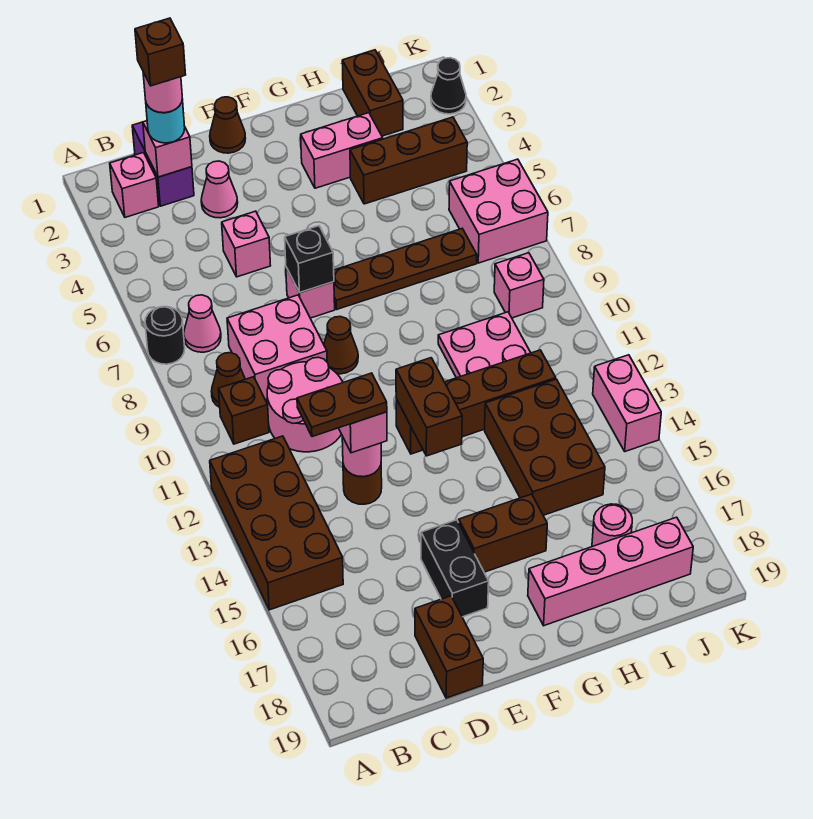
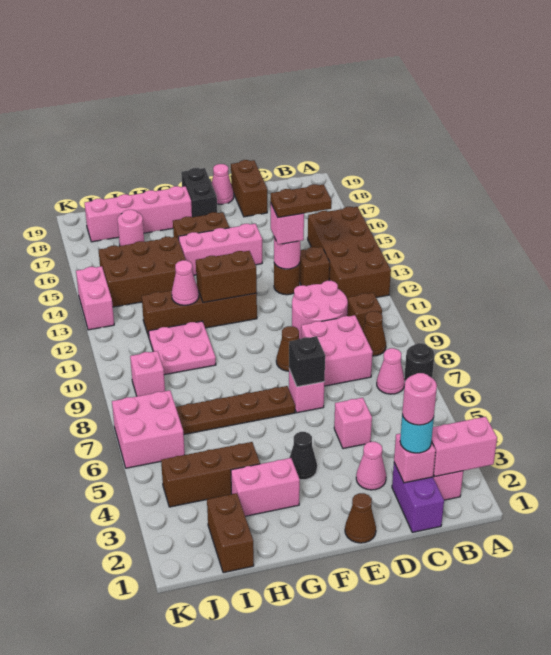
none -> pink brick A2:B2 level 2
brown brick C2 level 5 -> brown brick C13 level 1
none -> pink brick E15:G15 level 1
black brick E16:E17 level 1 -> black brick F18:F19 level 1
none -> pink cone E19 level 1
brown brick F12:F13 level 2 -> brown brick F12:G12 level 2
none -> pink cone H12 level 2
brown brick H13:I15 level 1 -> brown brick H14:J15 level 1
black cone K2 level 1 -> black cone F4 level 1

